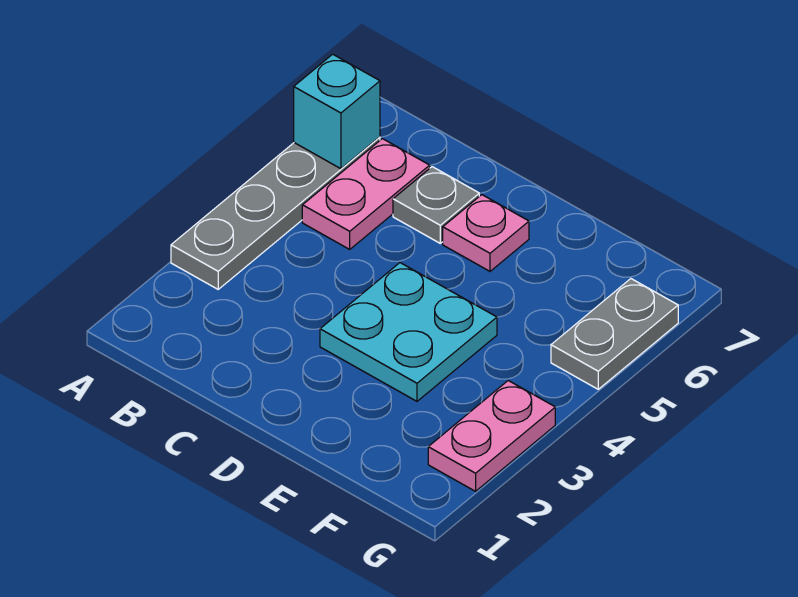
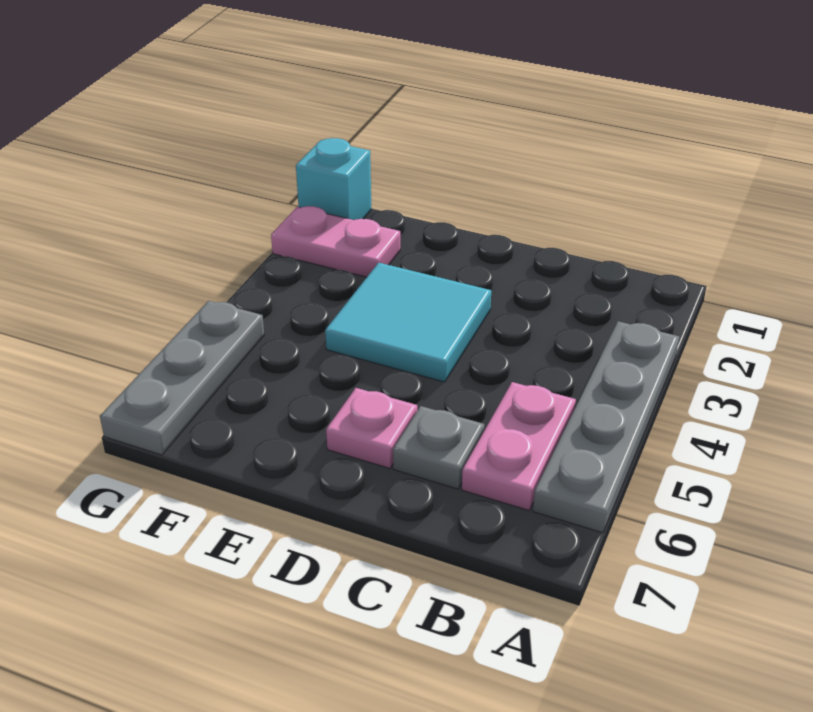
cyan brick A6 level 2 -> cyan brick G1 level 1
cyan plate D3:E4 level 1 -> cyan tile D3:E4 level 1
pink plate G2:G3 level 1 -> pink plate F2:G2 level 1
grey plate G5:G6 level 1 -> grey plate G5:G7 level 1

